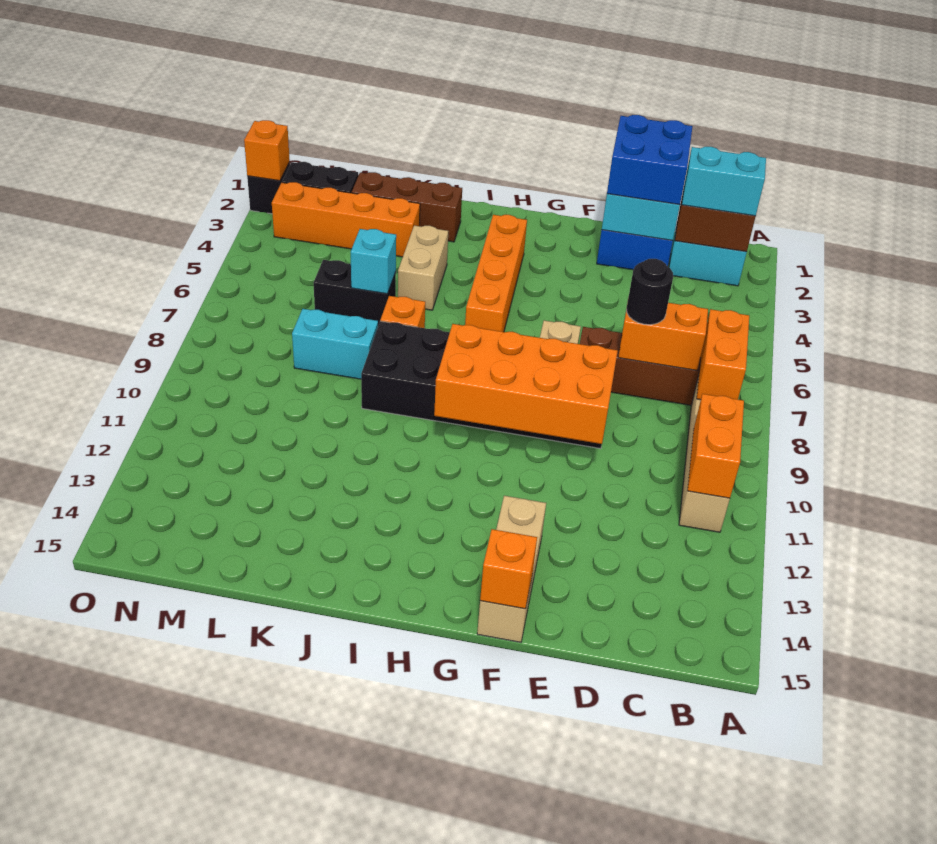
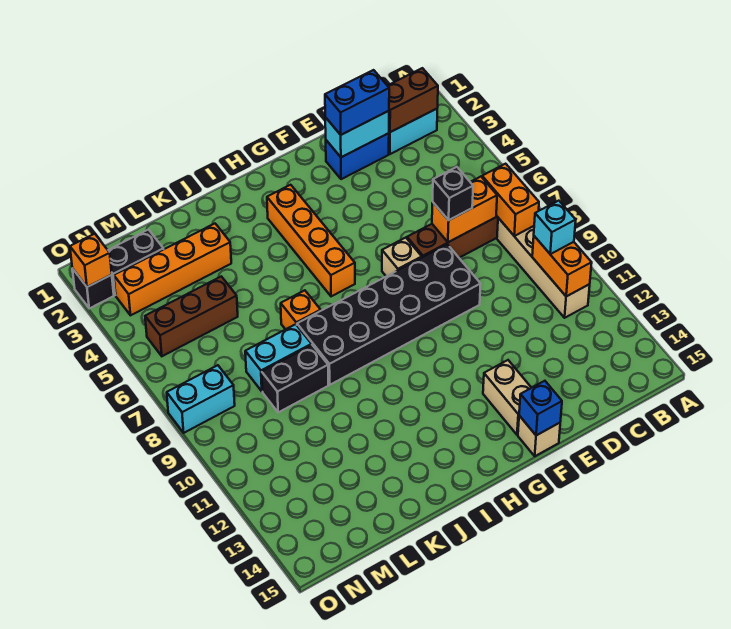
cyan brick B2:C2 level 3 -> cyan brick N8:O8 level 1
blue brick D1:E2 level 3 -> blue brick D2:E2 level 3
black round brick D7 level 3 -> black brick D7 level 3
orange brick E9:H10 level 2 -> none
orange brick F15 level 2 -> blue brick F15 level 2
brown brick J2:L2 level 1 -> brown brick L5:N5 level 1
tan brick J4:J5 level 1 -> none
black brick K6:L6 level 1 -> black brick K9:L9 level 1
cyan brick K6 level 2 -> cyan brick B10 level 3

